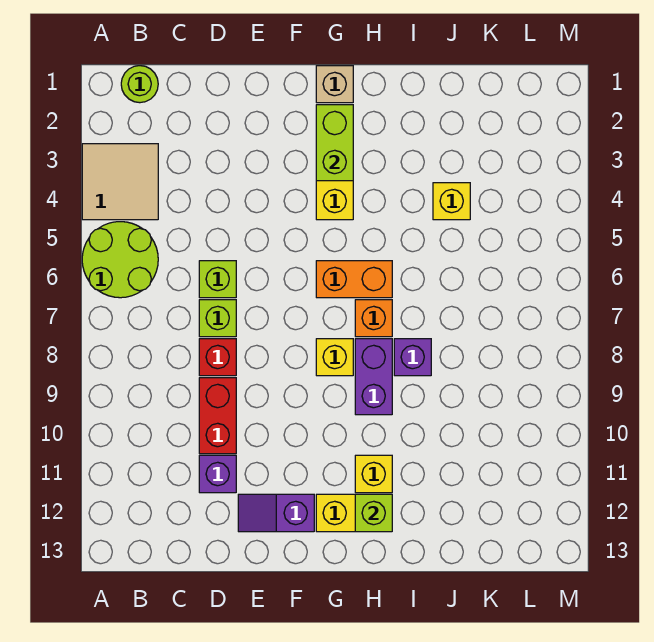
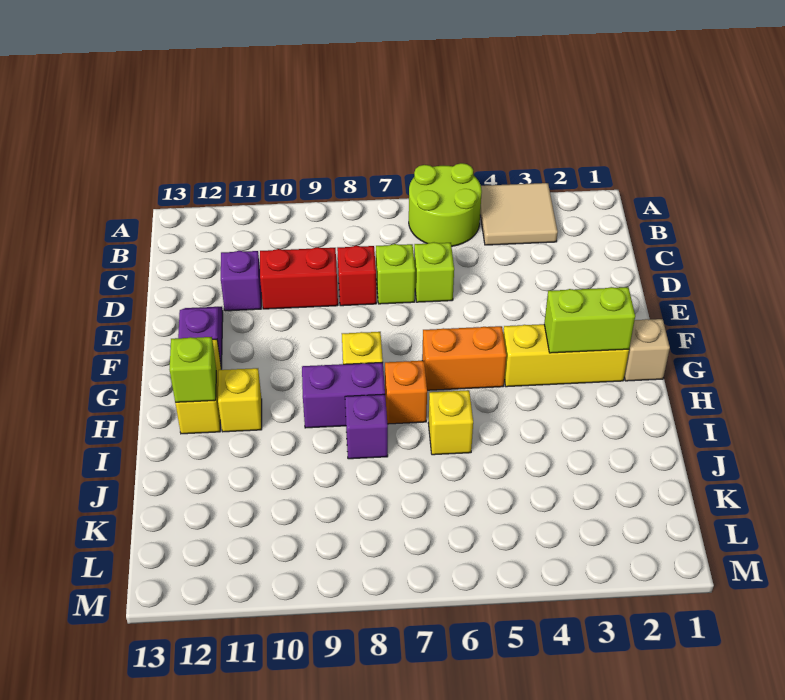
lime round brick B1 level 1 -> none
orange brick G6:H6 level 1 -> orange brick G5:G6 level 1
yellow brick J4 level 1 -> yellow brick I6 level 1

